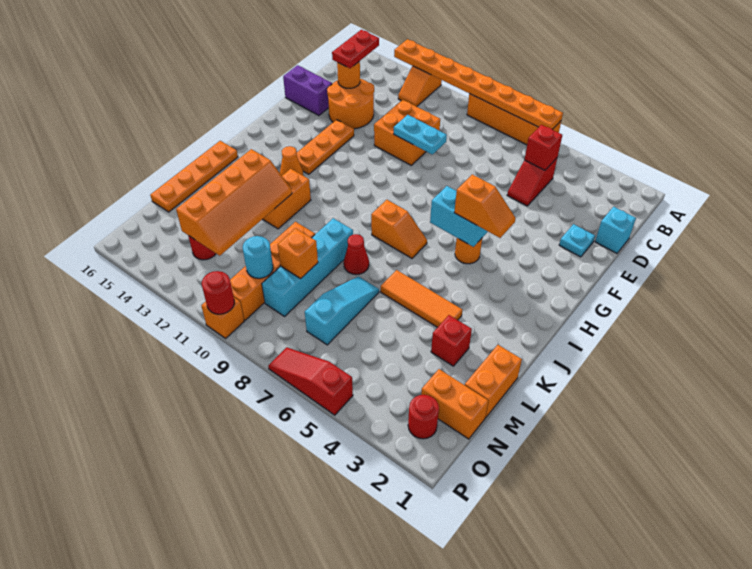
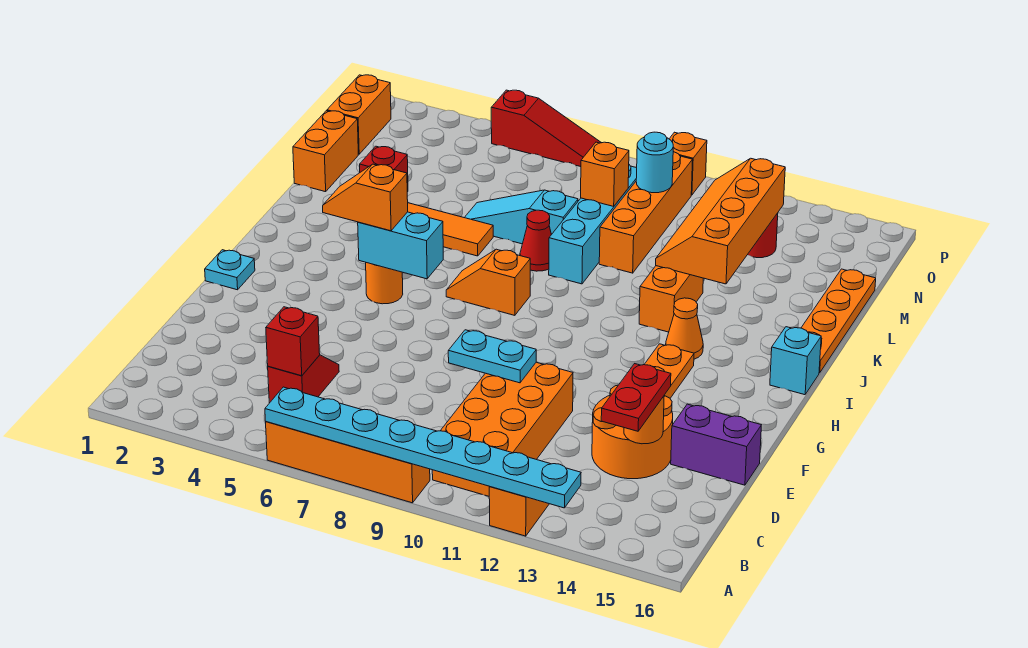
orange plate A6:A13 level 2 -> cyan plate A6:A13 level 2
cyan brick D1 level 1 -> cyan brick I16 level 1
orange brick D10:E11 level 1 -> orange brick B10:E11 level 1
cyan plate E2 level 1 -> cyan plate G1 level 1
cyan slope L7:N7 level 1 top N -> cyan slope L6:L8 level 1 top 8
orange brick N1:N2 level 1 -> orange brick N1:O1 level 1
red round brick O2 level 1 -> none
red round brick P10 level 2 -> none

